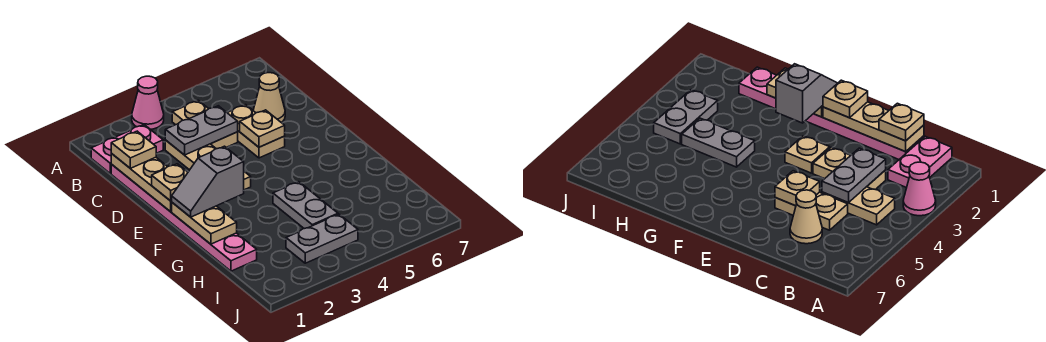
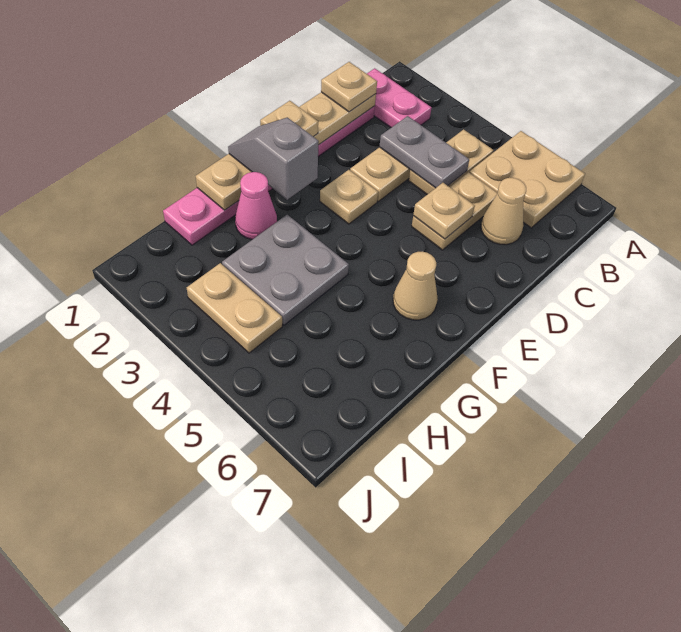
pink cone A3 level 1 -> pink cone G2 level 1
none -> tan plate A5:B6 level 1
none -> tan cone F6 level 1
grey plate G4:H4 level 1 -> grey plate G3:H4 level 1
grey plate I3:I4 level 1 -> tan plate I3:I4 level 1

